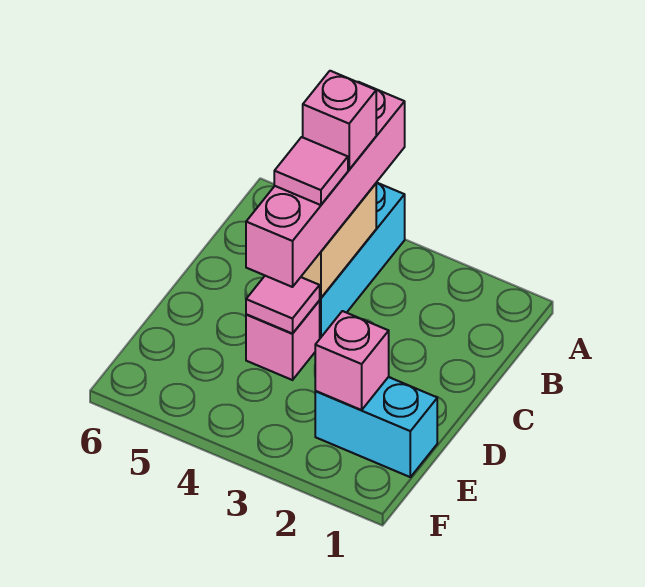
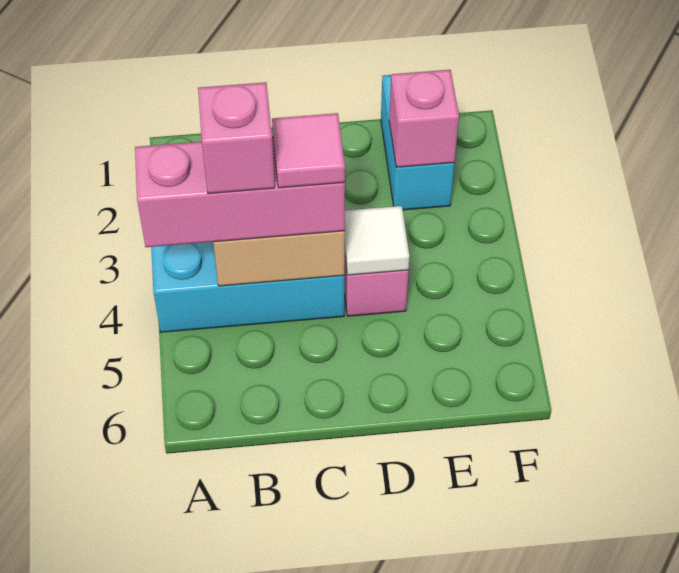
pink brick A4:D4 level 3 -> pink brick A4:C4 level 3
pink tile D4 level 2 -> white tile D4 level 2

